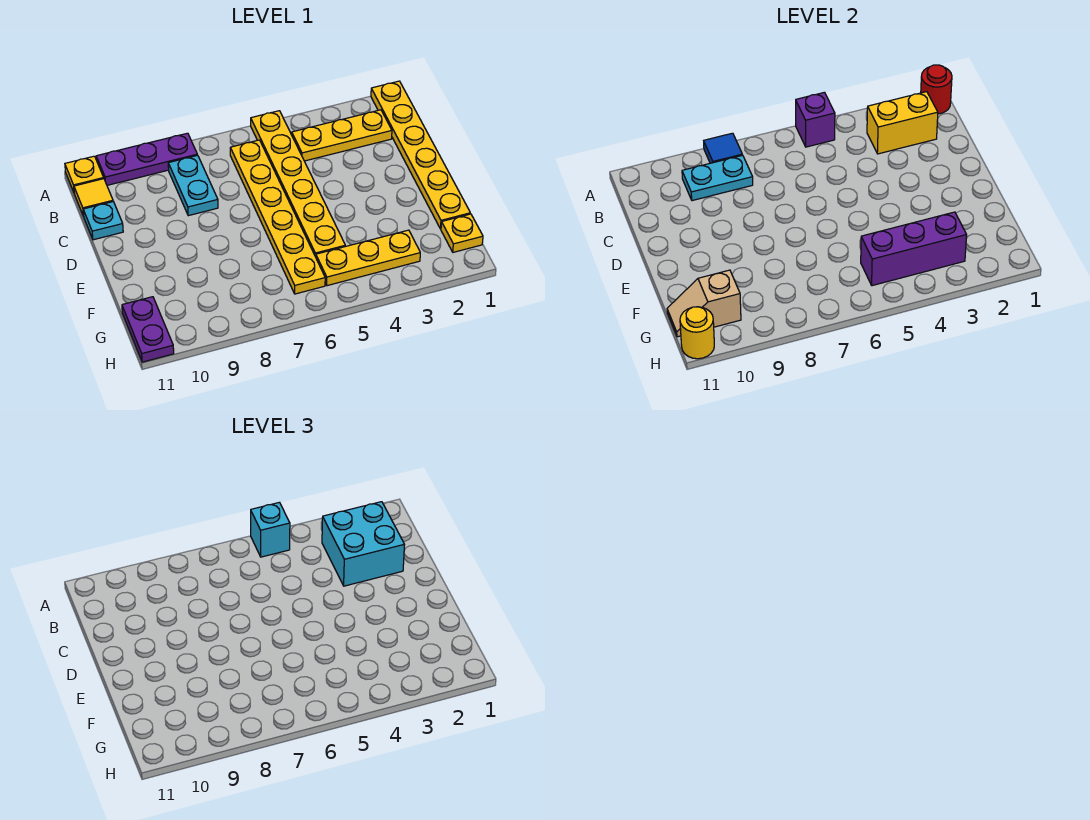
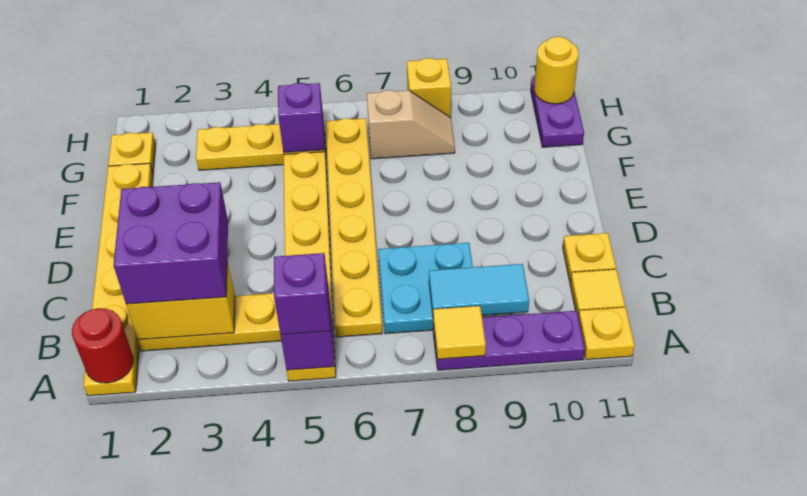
cyan brick A5 level 3 -> purple brick A5 level 3
blue tile A8 level 2 -> yellow tile A8 level 2
cyan brick B2:C3 level 3 -> purple brick B2:C3 level 3
cyan plate B8:C8 level 1 -> cyan plate B7:C8 level 1
cyan plate B8:B9 level 2 -> cyan tile B8:B9 level 2
cyan plate C11 level 1 -> yellow plate C11 level 1
purple brick G3:G5 level 2 -> purple brick G5 level 2
tan slope G10:G11 level 2 top 10 -> tan slope G7:G8 level 1 top 7
none -> yellow brick H8 level 1

